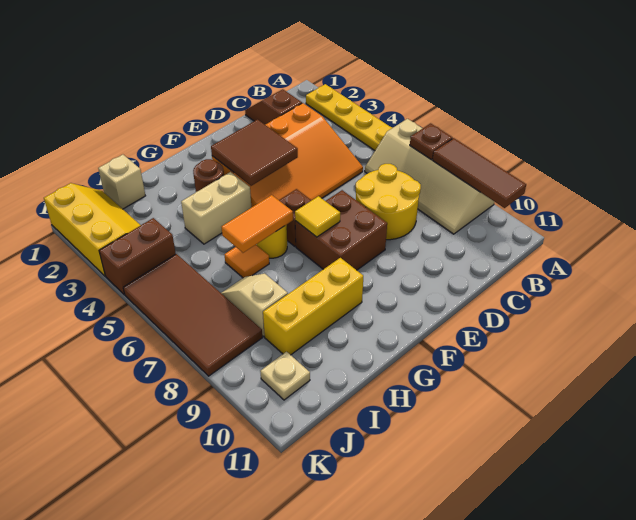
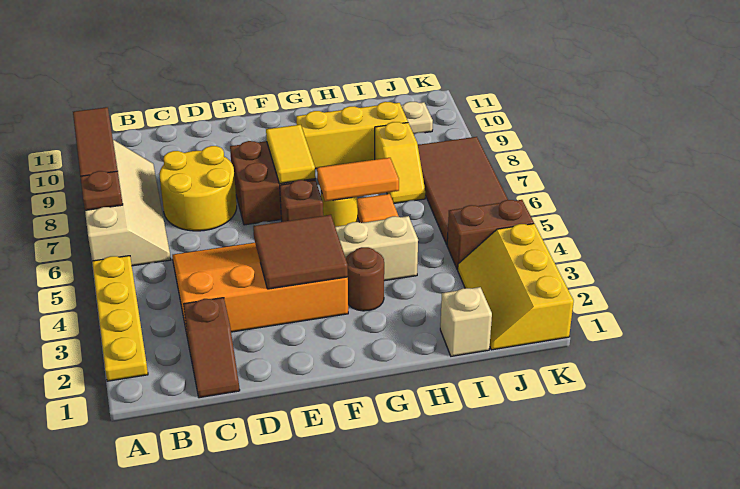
yellow tile F7 level 2 -> yellow tile F7:F8 level 2
tan slope I7:I8 level 1 top 8 -> yellow slope I7:I8 level 1 top 8

